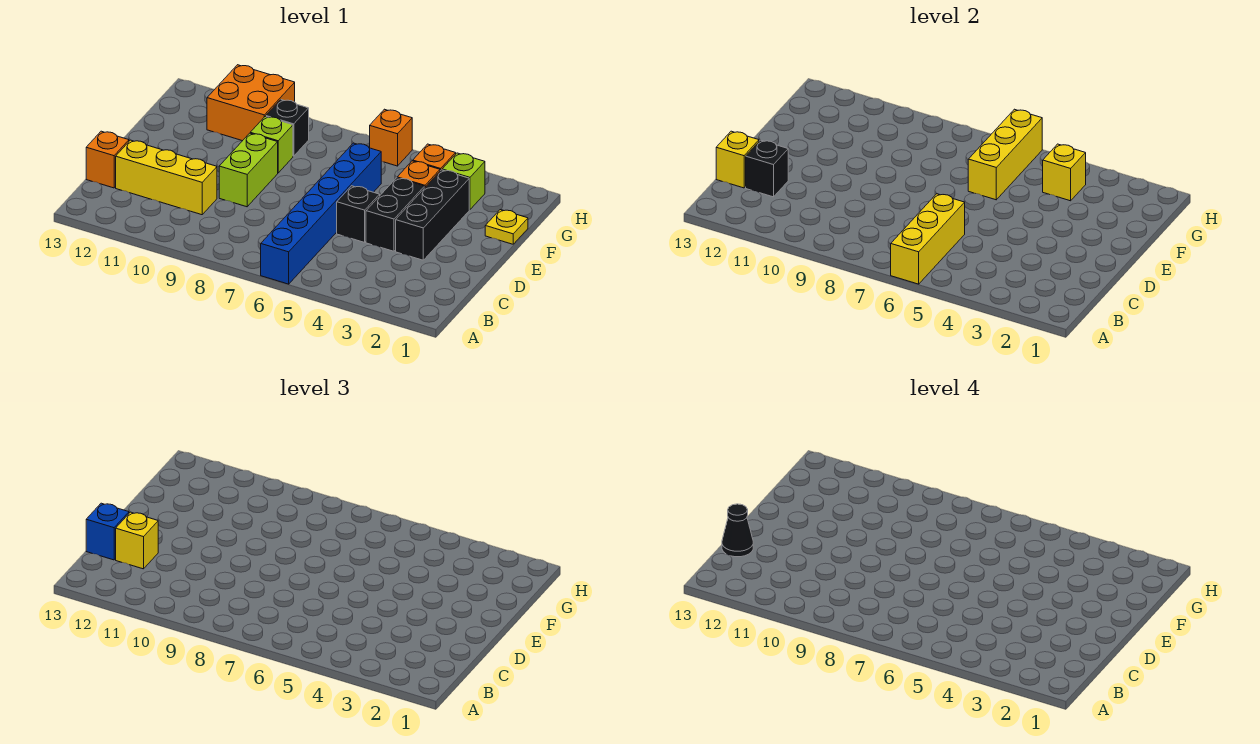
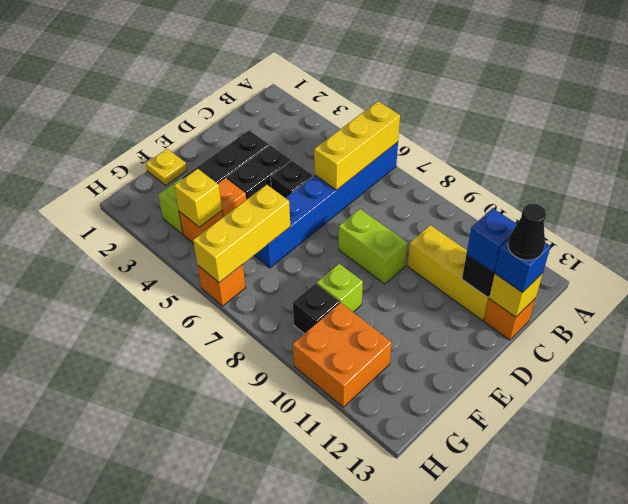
yellow brick C12 level 3 -> blue brick C12 level 3
lime brick D9:E9 level 1 -> lime brick D8:D9 level 1

